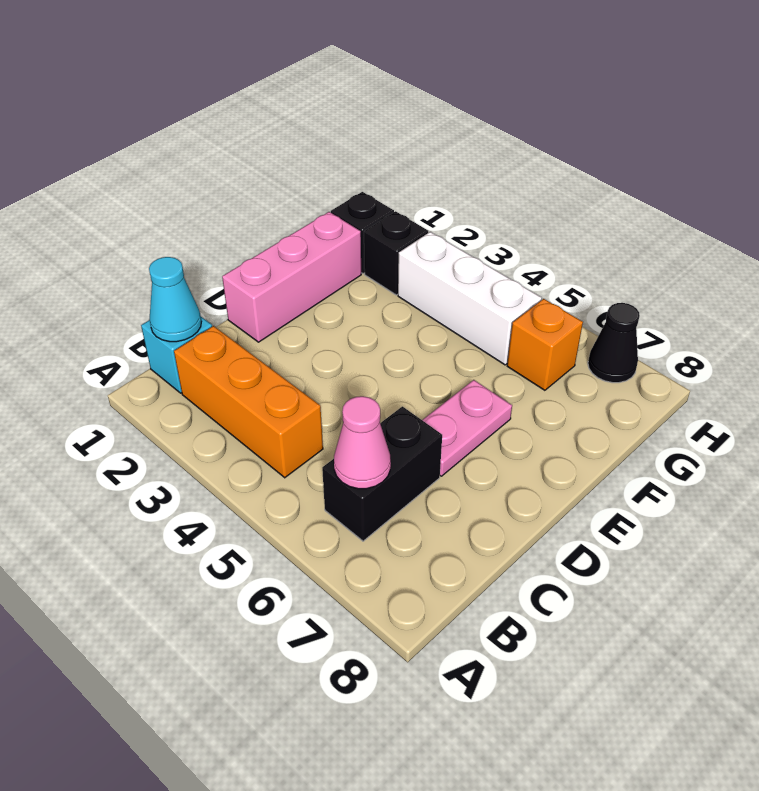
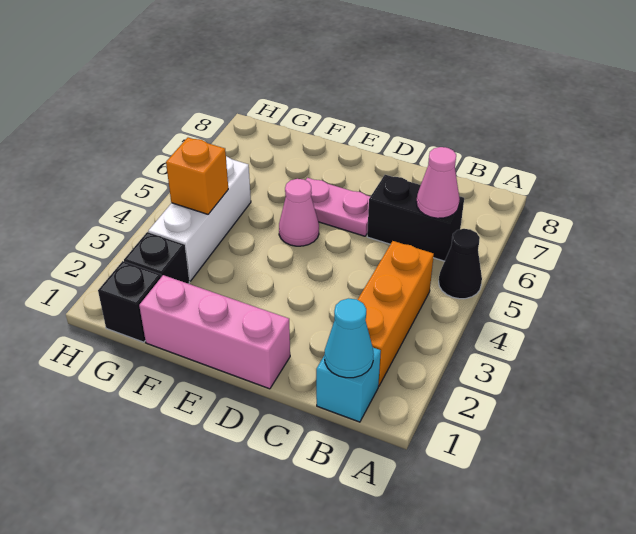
none -> pink cone E5 level 1
orange brick G6 level 1 -> orange brick G4 level 2
black cone H7 level 1 -> black cone A5 level 1

